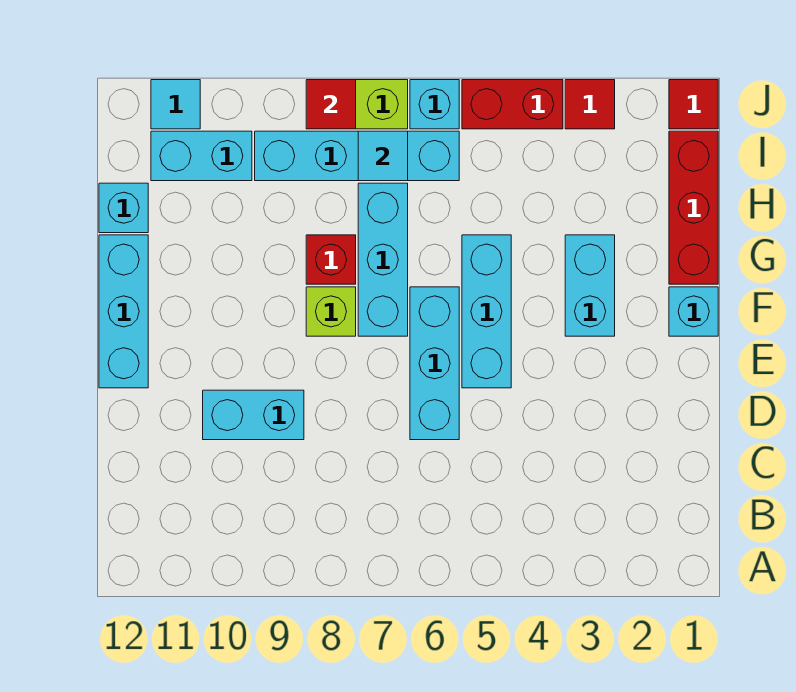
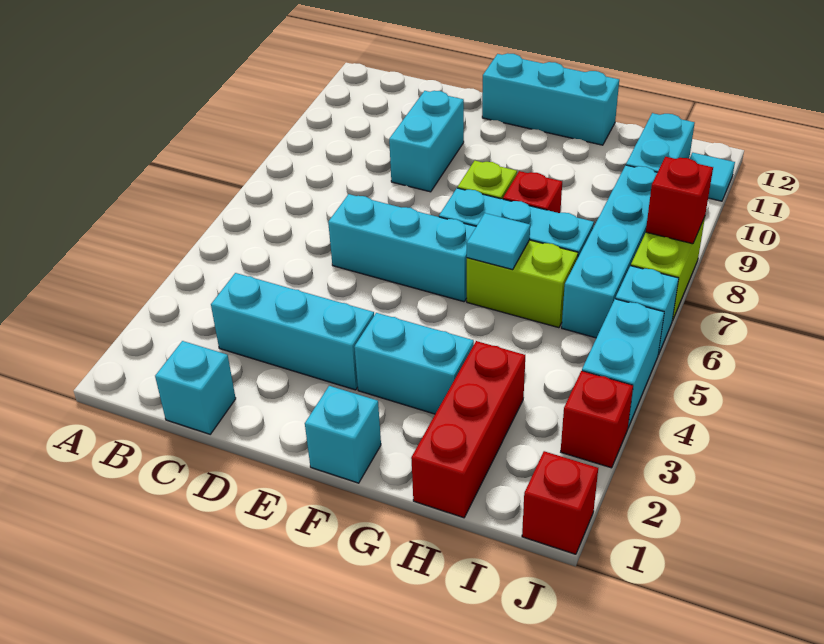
cyan brick E5:G5 level 1 -> cyan brick C3:E3 level 1
red brick G1:I1 level 1 -> red brick H1:H3 level 1
none -> lime brick G6:H6 level 1
cyan brick H12 level 1 -> cyan brick C1 level 1
cyan tile I7 level 2 -> cyan tile G6 level 2
red tile J1 level 1 -> red brick J1 level 1
red tile J3 level 1 -> red brick J3 level 1
red brick J4:J5 level 1 -> cyan brick J4:J5 level 1
red tile J8 level 2 -> red brick J8 level 2

